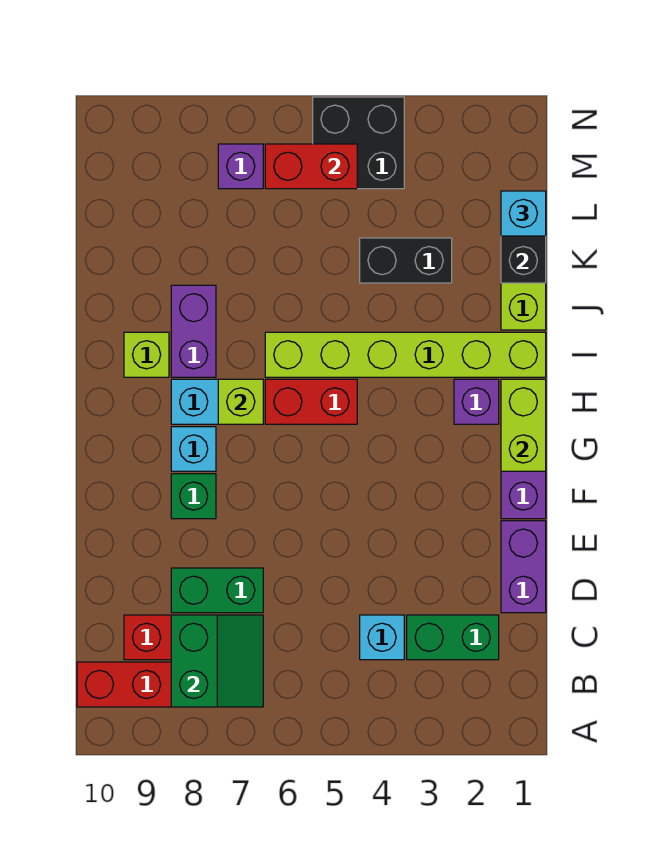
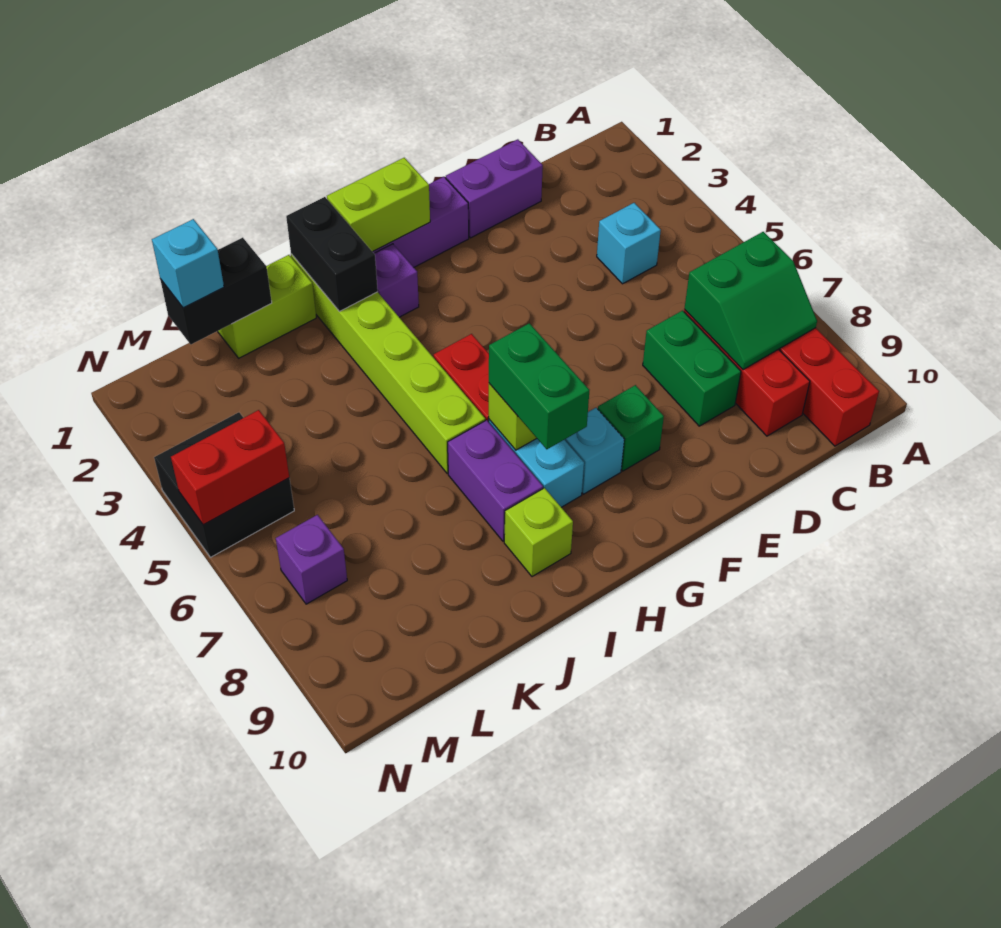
green slope B7:C8 level 2 top 8 -> green slope B7:C8 level 2 top 7
green brick C2:C3 level 1 -> green brick H7:H8 level 3
purple brick I8:J8 level 1 -> purple brick I7:I8 level 1
black brick K3:K4 level 1 -> black brick I1:I2 level 2
red brick M5:M6 level 2 -> red brick M5:N5 level 2

